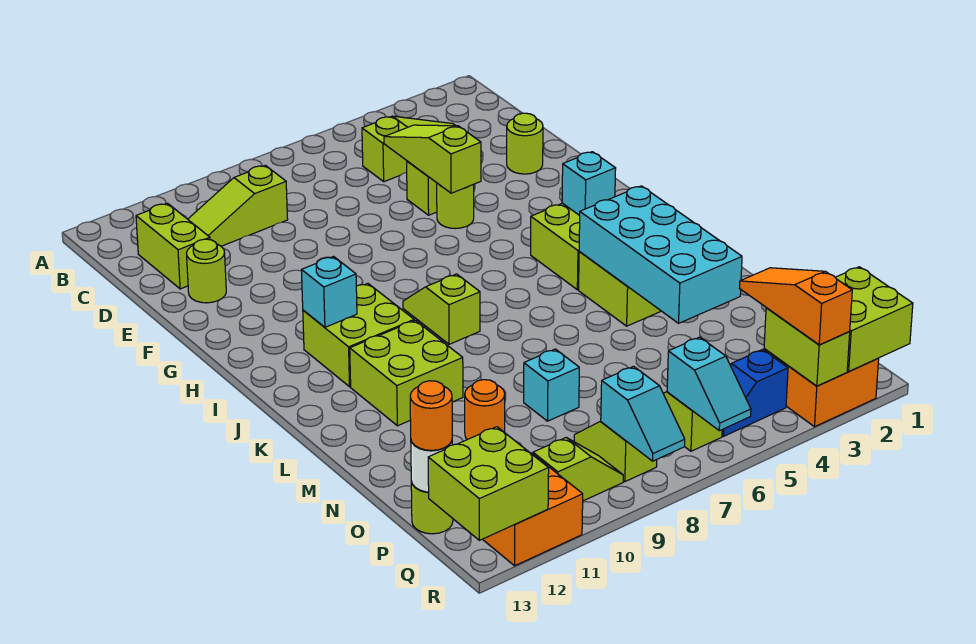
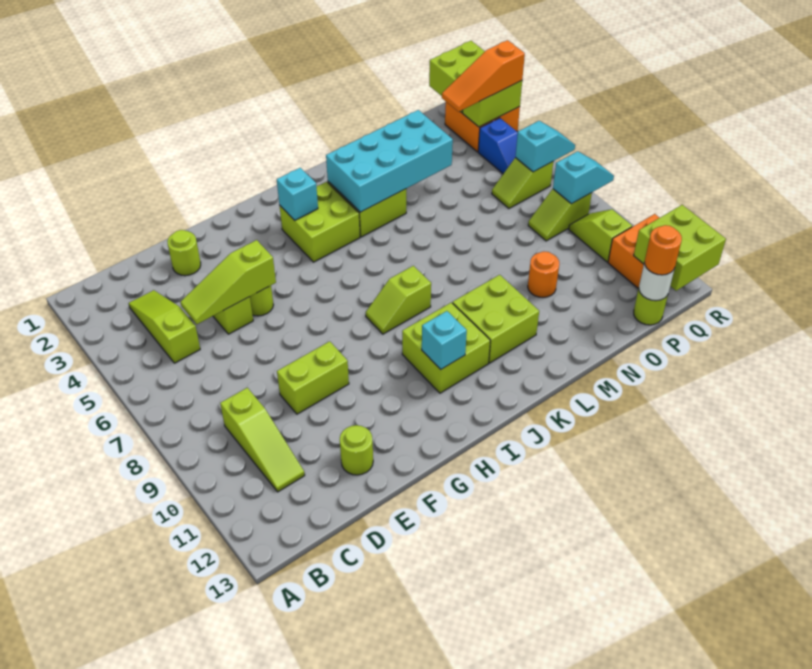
lime brick C12:D12 level 1 -> lime brick E9:F9 level 1
cyan brick N8 level 1 -> none

